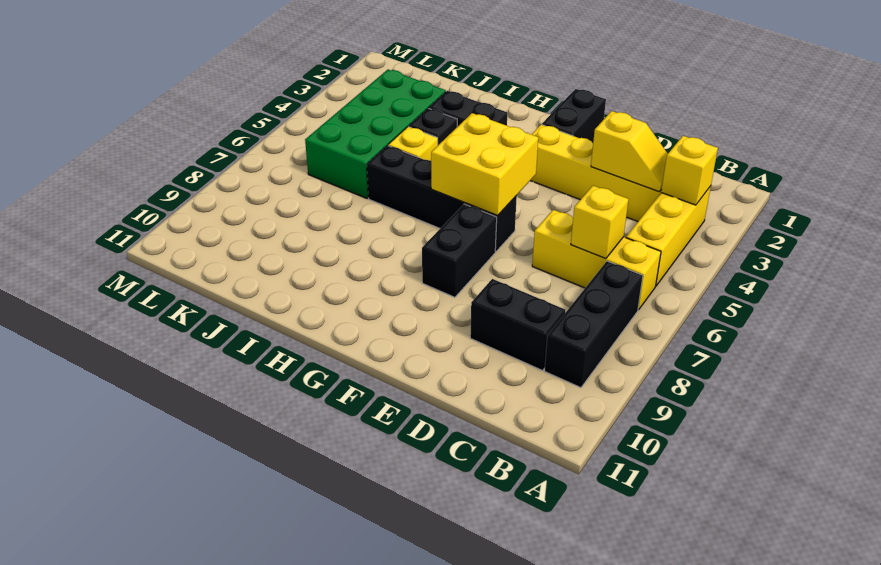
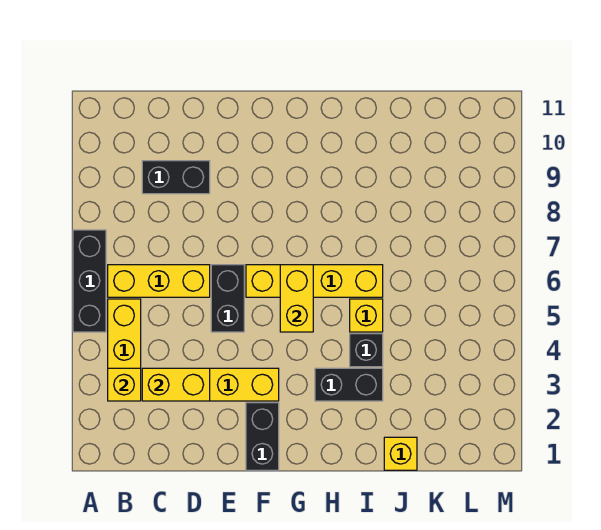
black brick B7:B9 level 1 -> black brick A5:A7 level 1
yellow slope C3:D3 level 2 top D -> yellow brick C3:D3 level 2
yellow brick C6 level 2 -> yellow brick J1 level 1
yellow brick F5:G6 level 2 -> yellow brick G5:G6 level 2
black brick F6:I6 level 1 -> yellow brick F6:I6 level 1
black brick F7:F8 level 1 -> black brick E5:E6 level 1
green brick J3:K6 level 1 -> none

